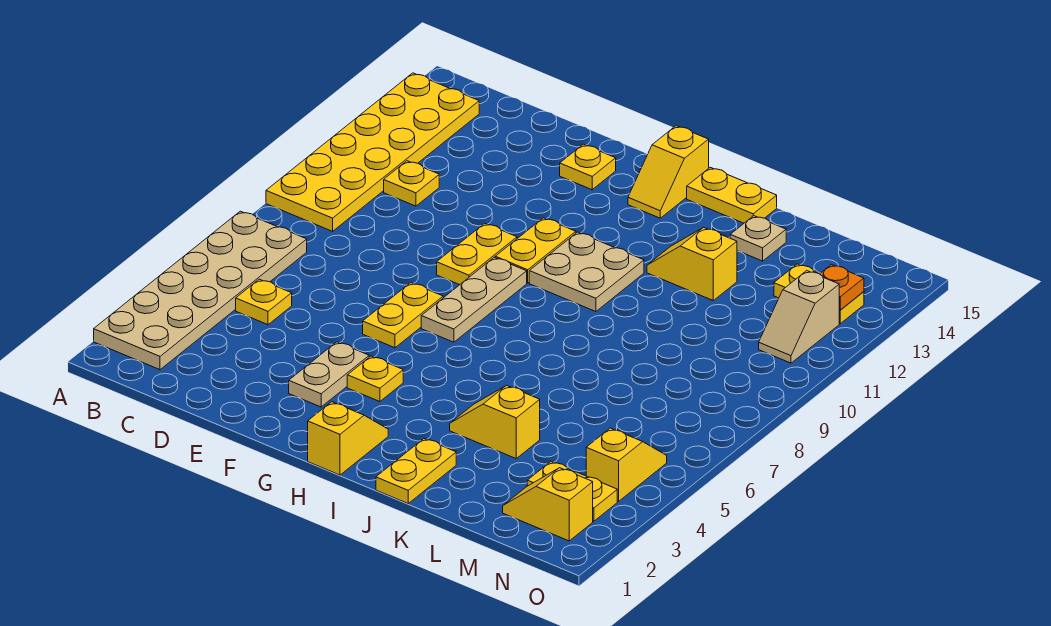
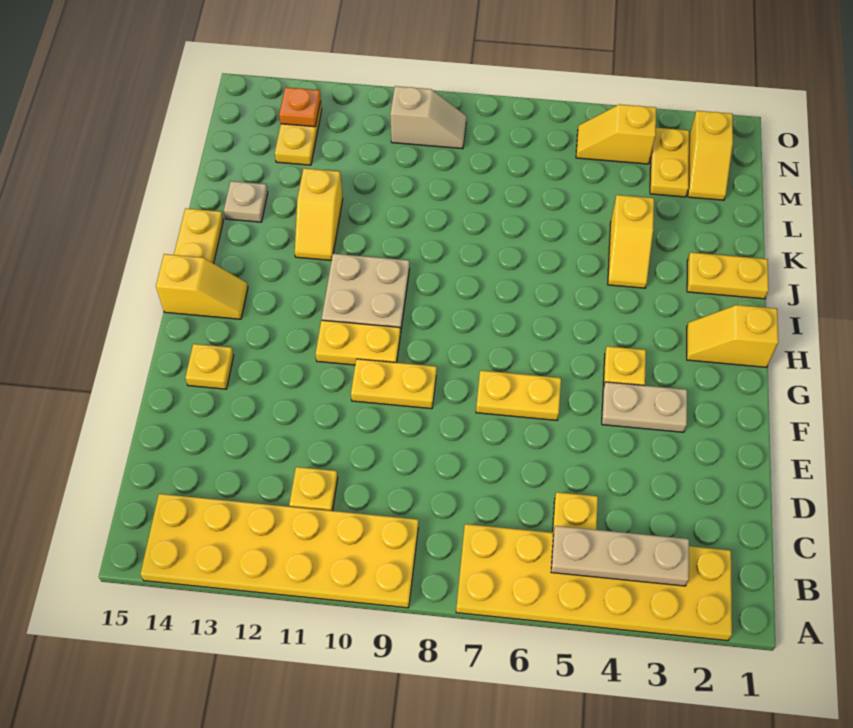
tan plate A2:B7 level 1 -> yellow plate A2:B7 level 1
tan plate G7:G9 level 1 -> tan plate B3:B5 level 2
tan slope N11:N12 level 1 top 12 -> tan slope N9:N10 level 1 top 10

